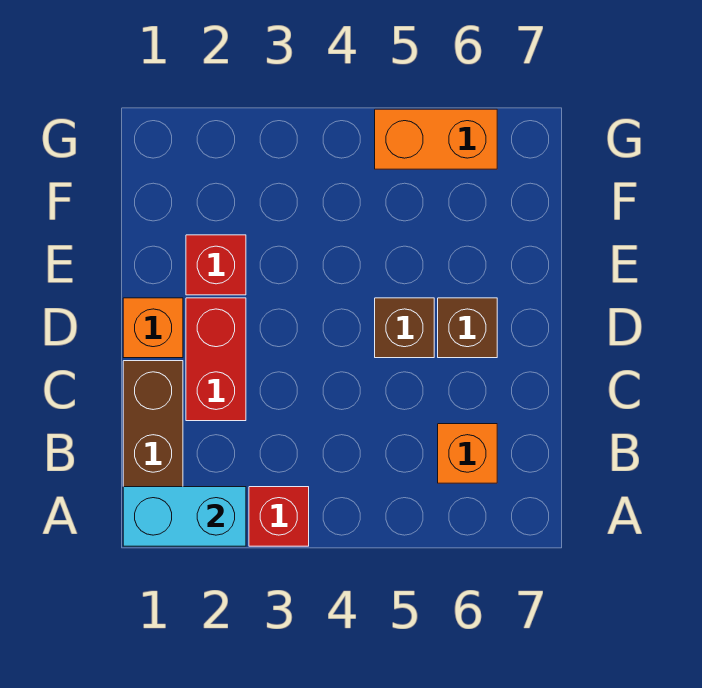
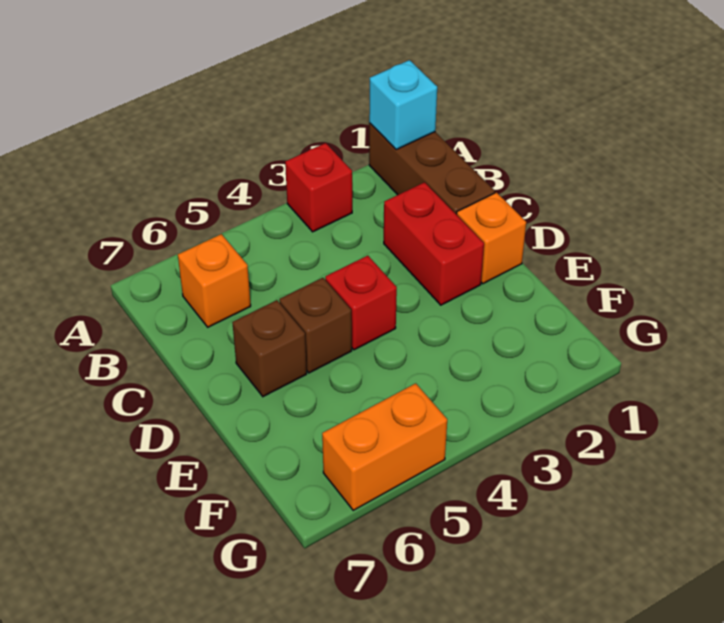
cyan brick A1:A2 level 2 -> cyan brick A1 level 2
red brick E2 level 1 -> red brick D4 level 1

